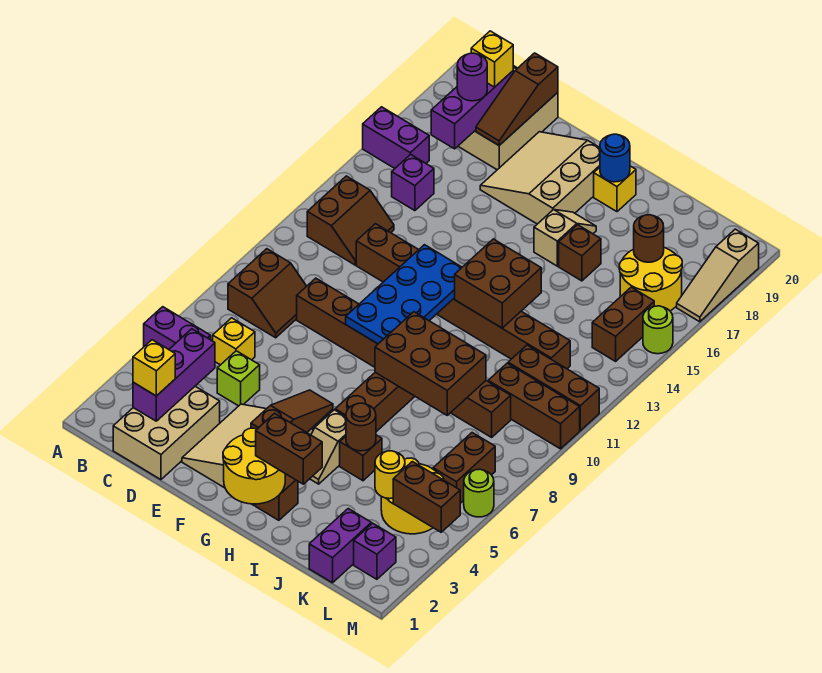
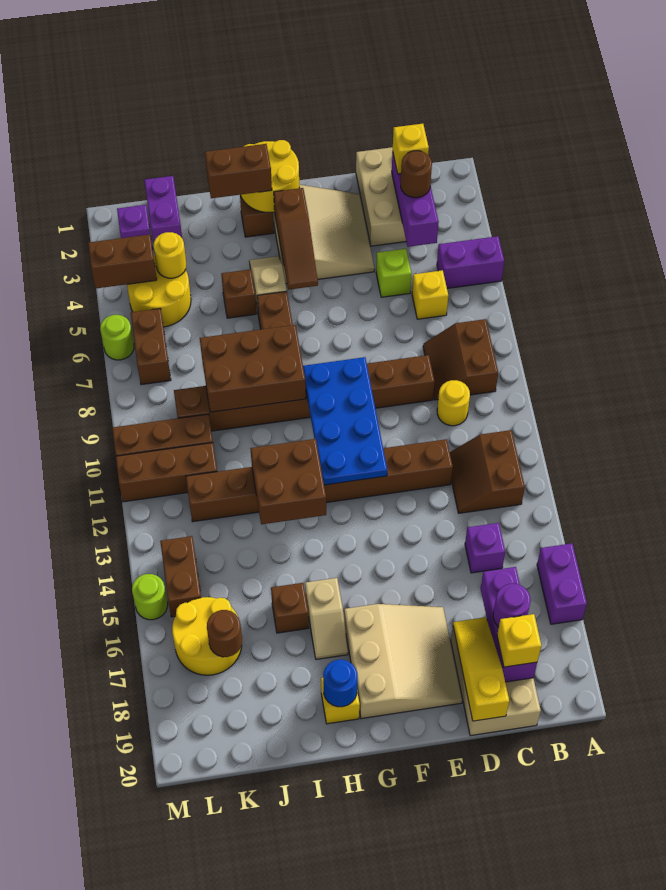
purple brick A16:B16 level 1 -> purple brick A16:A17 level 1
none -> yellow round brick C10 level 1
brown slope D18:D20 level 2 top 20 -> yellow slope D18:D20 level 2 top 20
brown round brick I5 level 2 -> brown round brick C3 level 3
tan slope M17:M19 level 1 top 19 -> none

